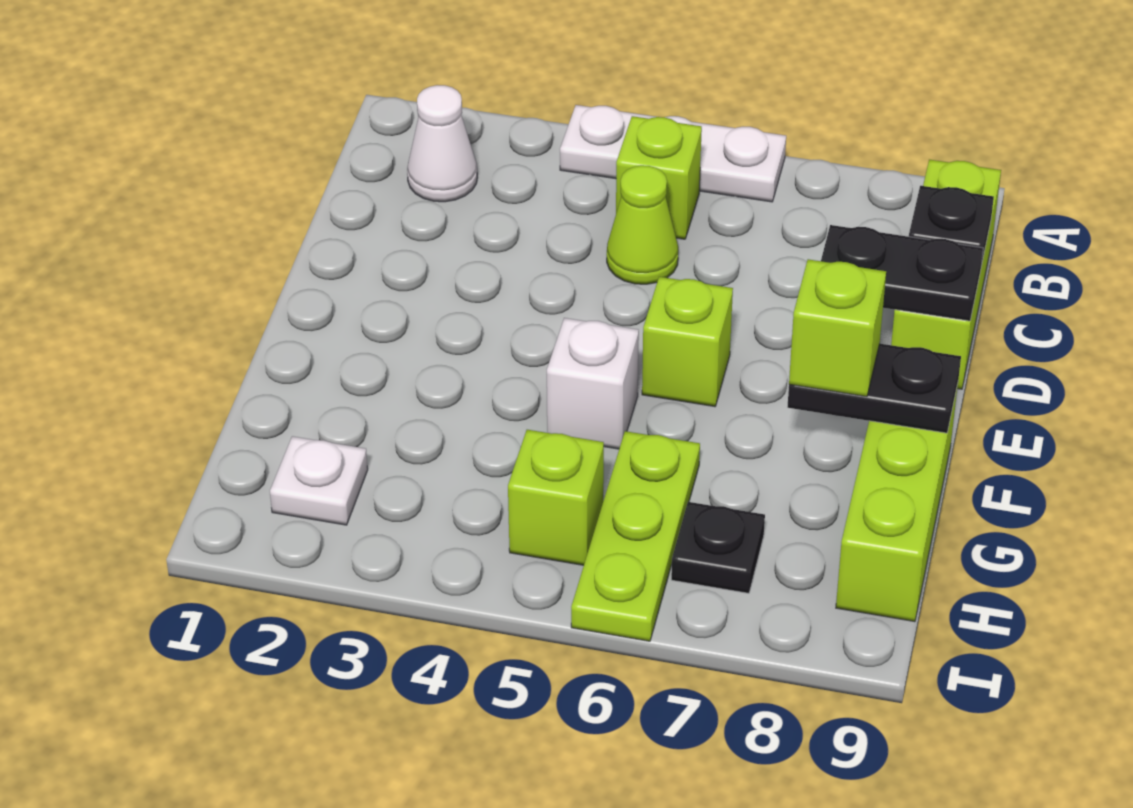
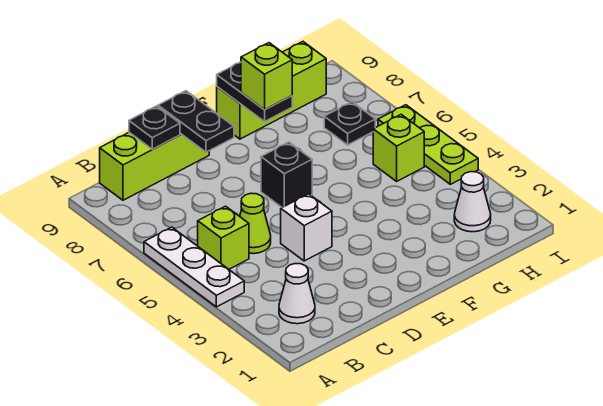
lime brick E6 level 1 -> black brick E6 level 1
white brick F5 level 1 -> white brick D4 level 1
lime plate G6:I6 level 1 -> lime plate I4:I6 level 1
white plate H2 level 1 -> white cone H2 level 1

